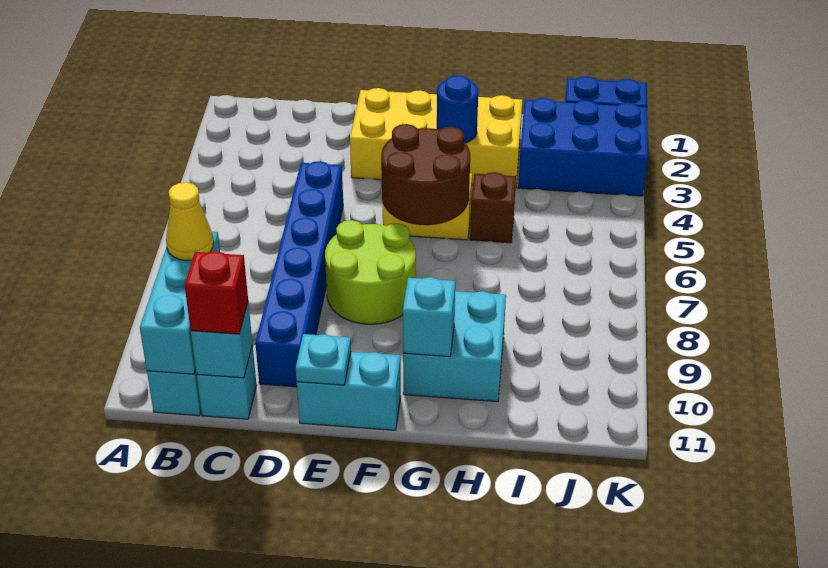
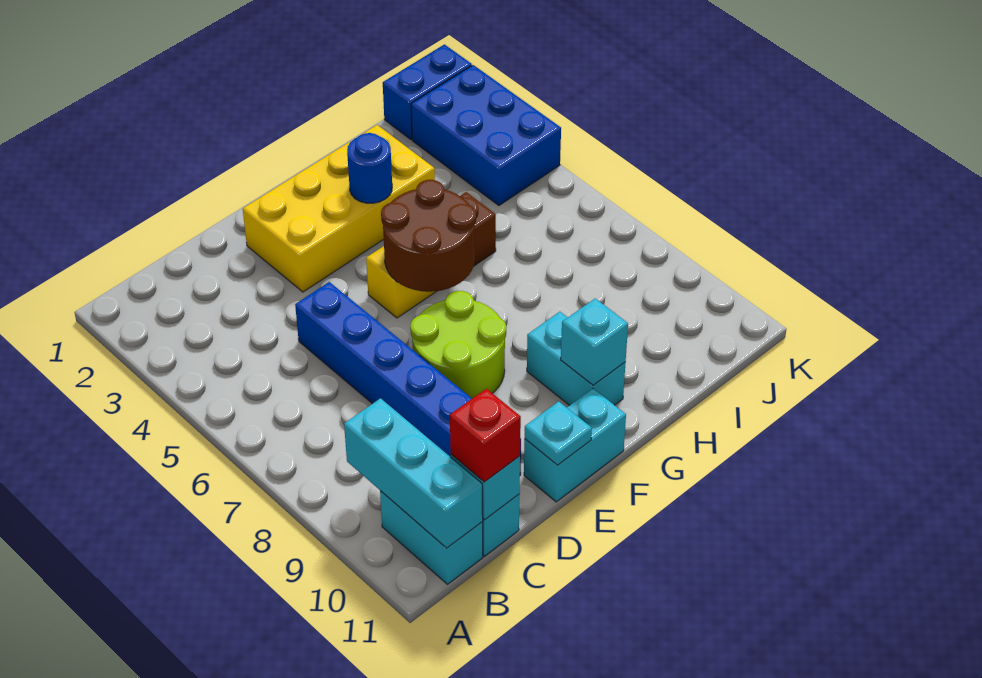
yellow cone B9 level 3 -> none
cyan brick G9:H10 level 1 -> cyan brick G9:G10 level 1
blue brick I2:K3 level 1 -> blue brick J2:K4 level 1

